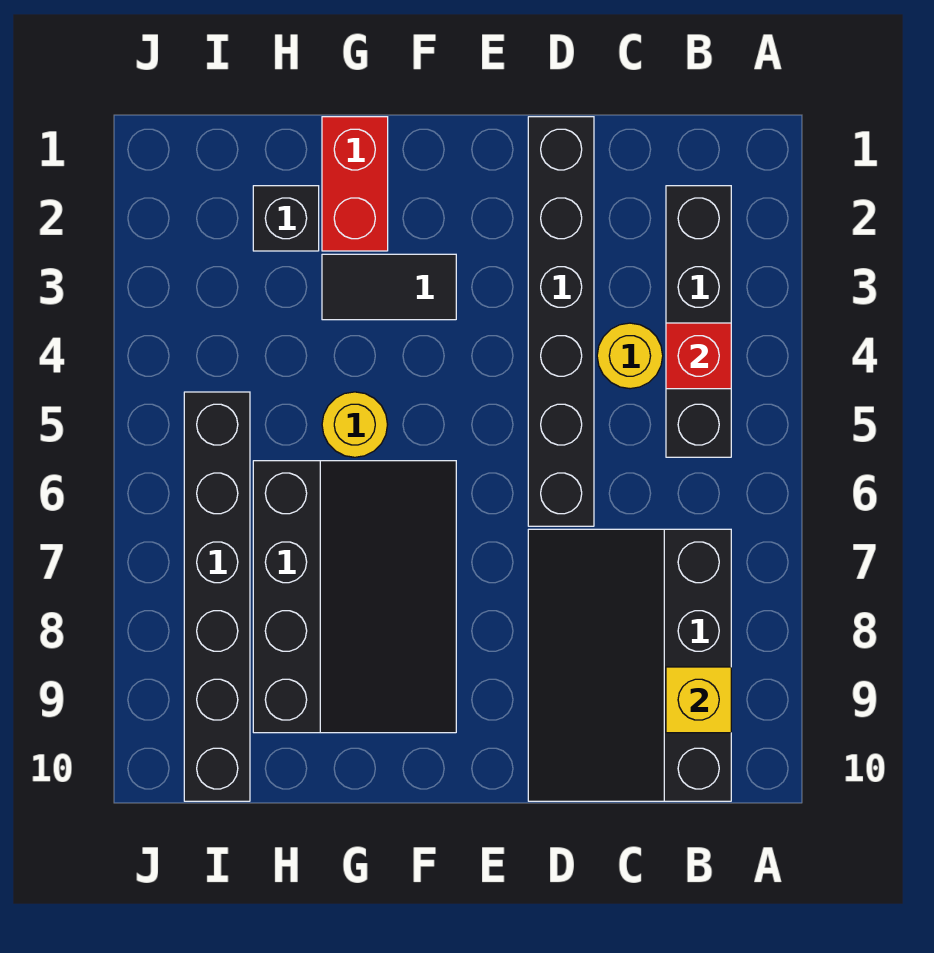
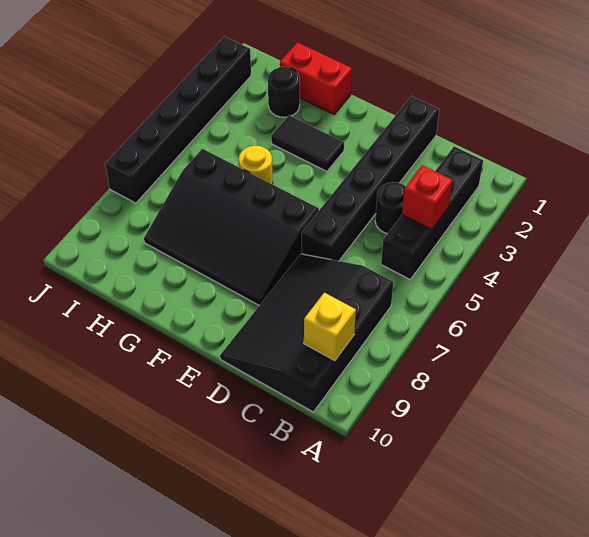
yellow round brick C4 level 1 -> black round brick C4 level 1
black slope F6:H9 level 1 top H -> black slope E6:H8 level 1 top 6
red brick G1:G2 level 1 -> red brick G1:H1 level 1
black brick H2 level 1 -> black round brick H2 level 1
black brick I5:I10 level 1 -> black brick J2:J7 level 1

